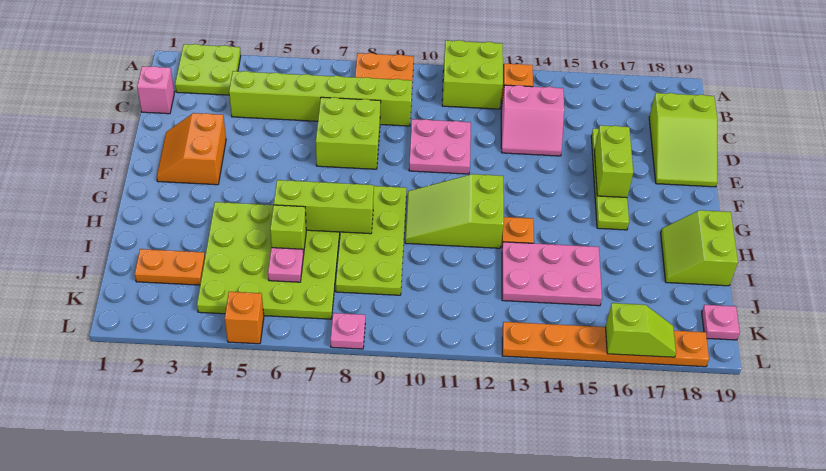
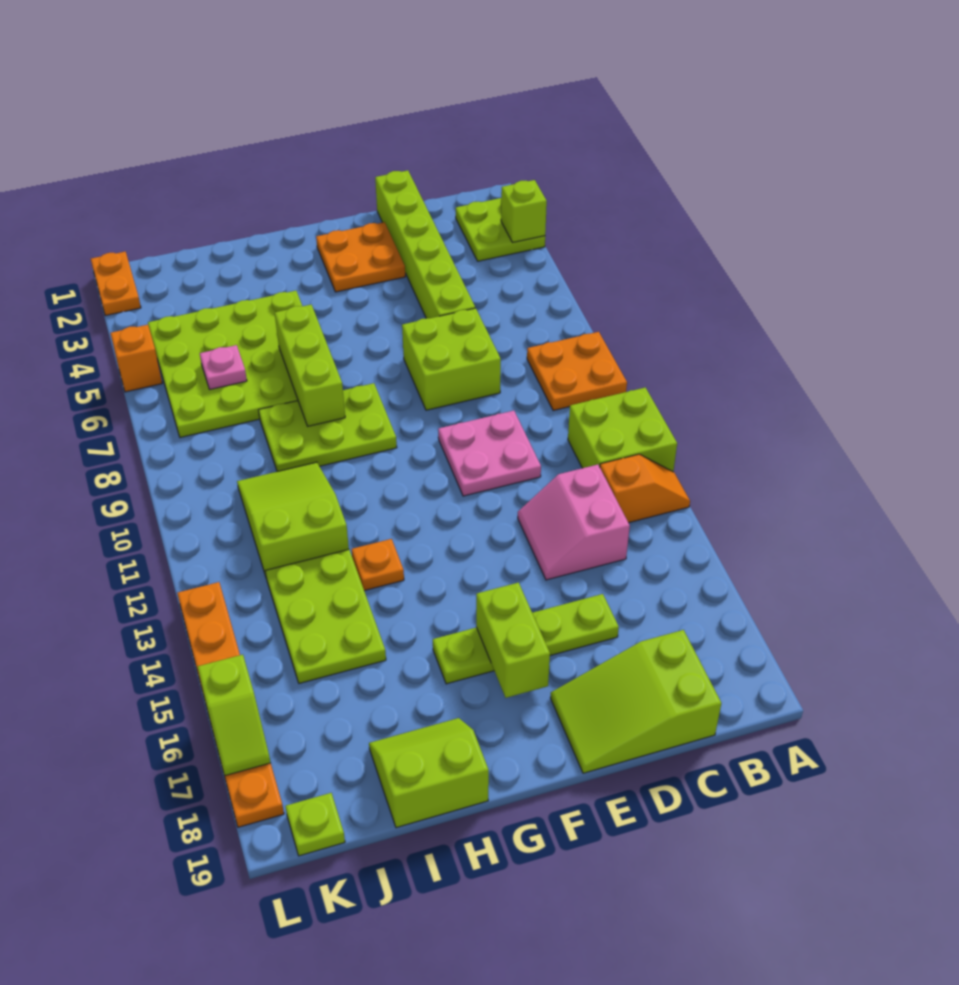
pink brick C1 level 1 -> none
lime brick C4:C9 level 1 -> lime brick D1:D6 level 1
orange slope E2:F3 level 1 top 3 -> orange plate E2:F3 level 1
lime brick E16:F16 level 2 -> lime brick F16:F17 level 2
lime plate G8:J9 level 1 -> lime plate G8:I9 level 1
lime slope G10:H12 level 1 top 12 -> lime slope I10:J12 level 1 top 12
lime brick I6 level 2 -> lime brick A3 level 2
pink plate I13:J15 level 1 -> lime plate I13:J15 level 1
orange plate J2:J3 level 1 -> orange plate L1:L2 level 1
pink plate K19 level 1 -> lime plate K19 level 1
pink plate L8 level 1 -> none

